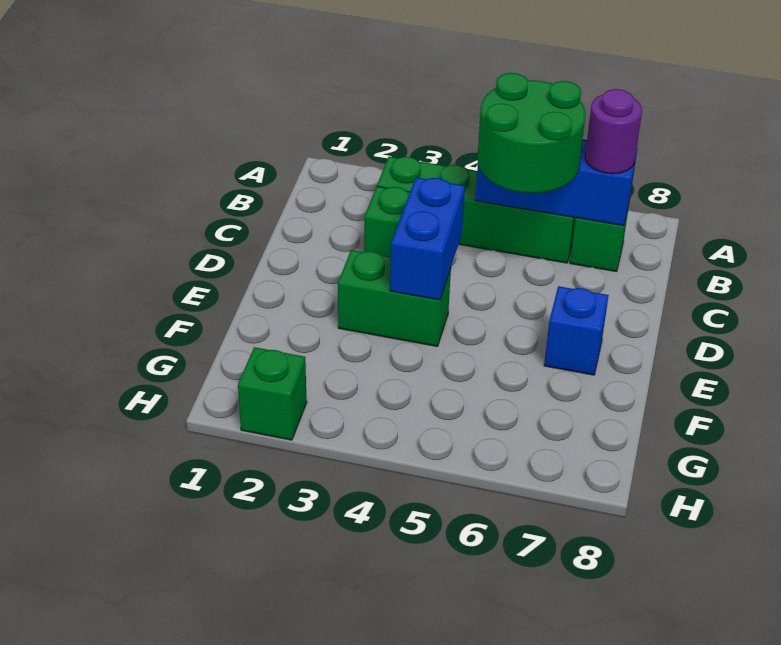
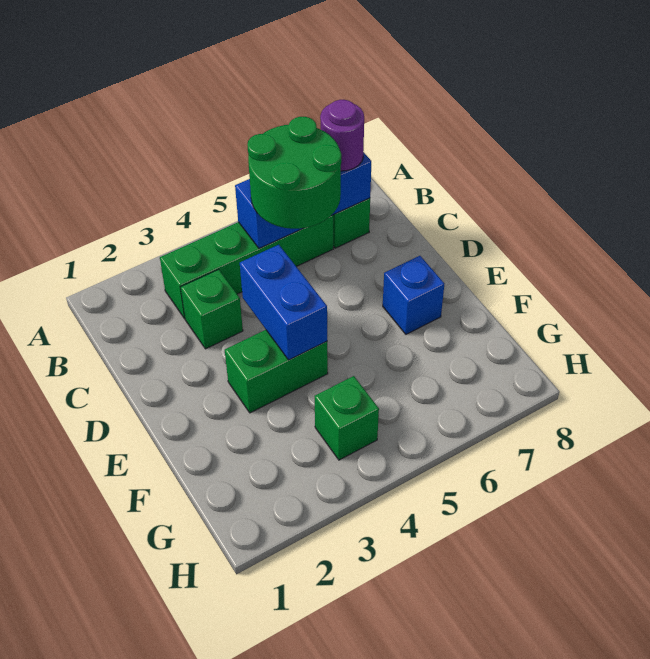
green brick H2 level 1 -> green brick G4 level 1

